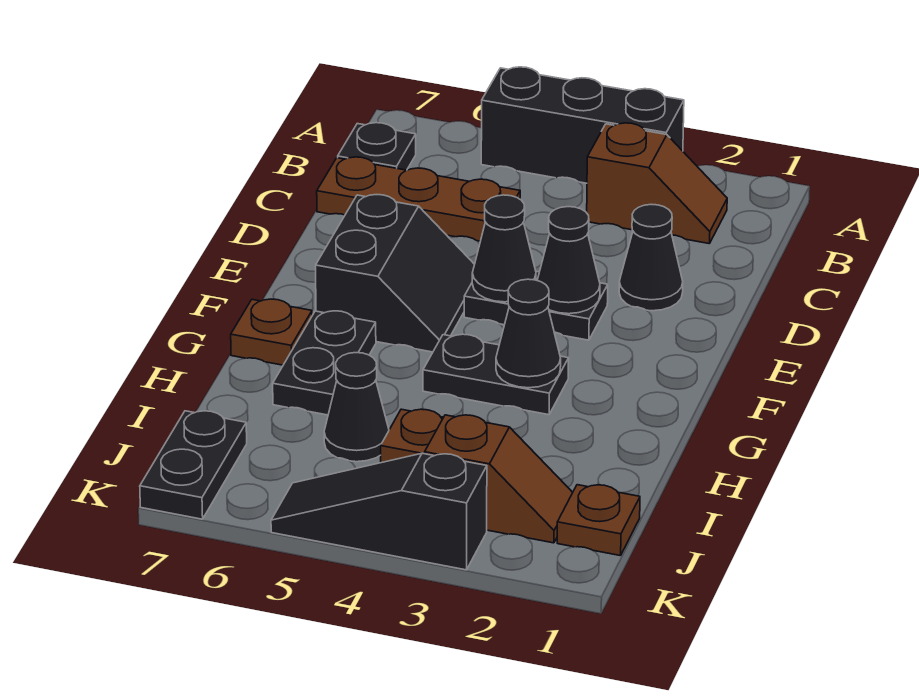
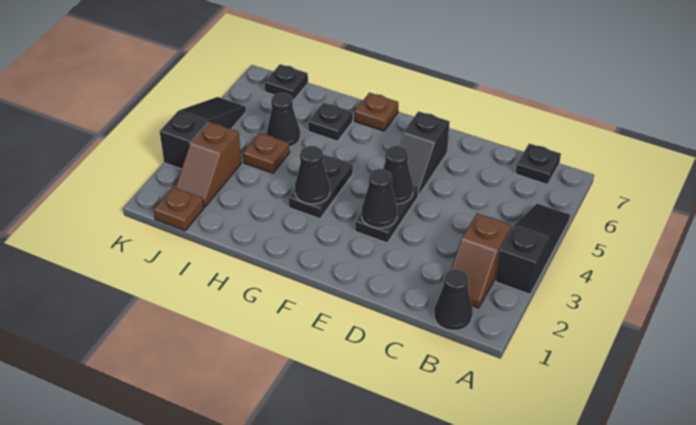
black brick A3:A5 level 1 -> black slope A3:A5 level 1 top 3
brown plate C5:C7 level 1 -> none
black cone D2 level 1 -> black cone B1 level 1
black slope E5:F6 level 1 top 6 -> black slope E5:E6 level 1 top 6
black plate G6:H6 level 1 -> black plate H6 level 1
black plate J7:K7 level 1 -> black plate J7 level 1

